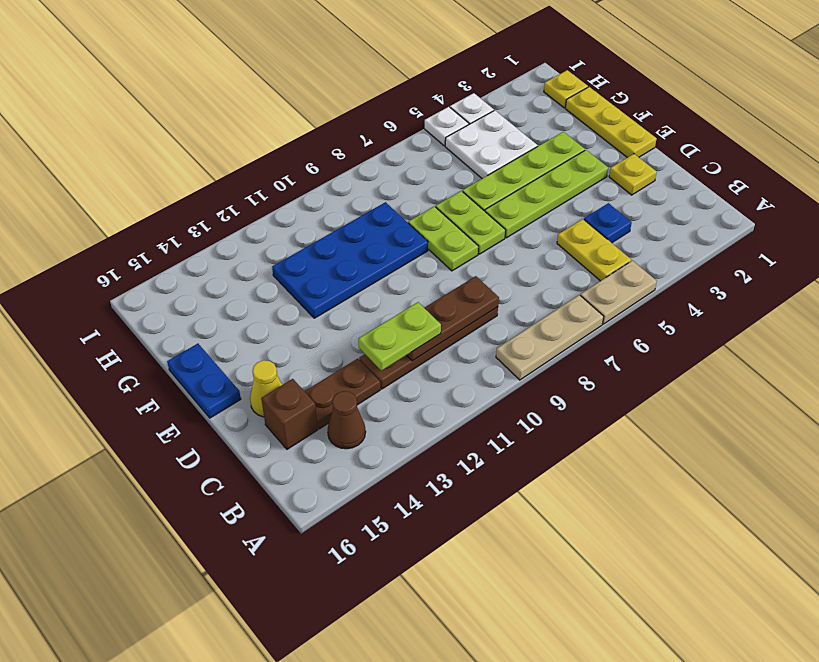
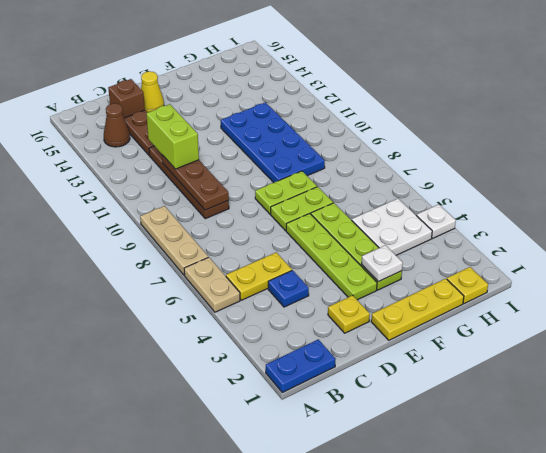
lime plate C11:C12 level 3 -> lime brick C11:C12 level 3
blue plate E16:F16 level 1 -> blue plate A1:B1 level 1
white plate I5 level 1 -> white plate F3 level 2

